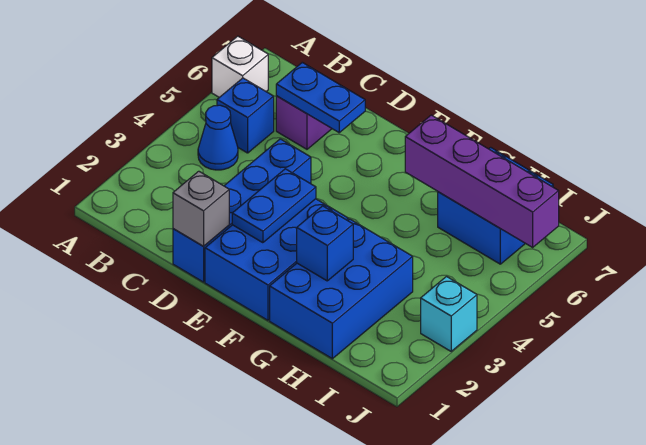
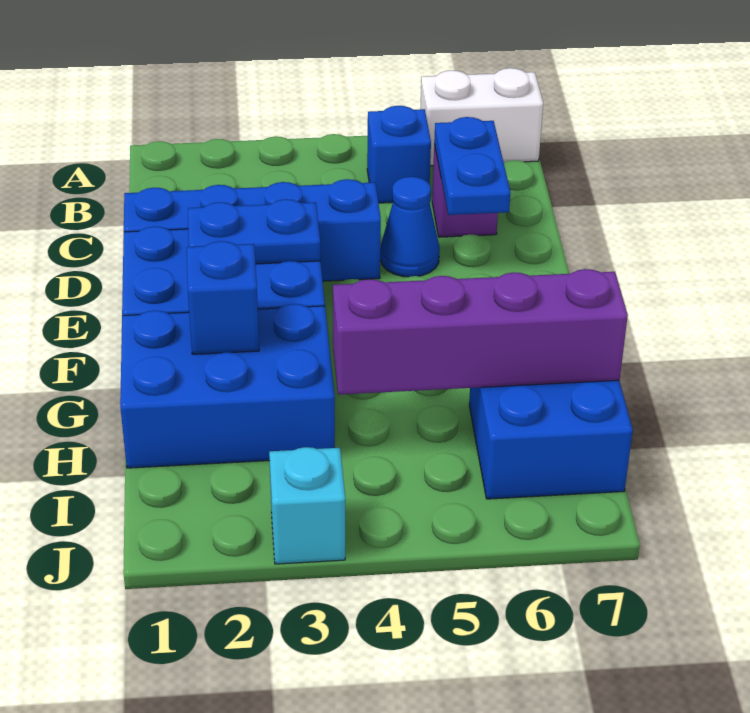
white brick A6 level 1 -> white brick A6:A7 level 1
blue cone B4 level 1 -> blue cone D5 level 1
grey brick D1 level 2 -> none
purple brick G6:J6 level 2 -> purple brick H4:H7 level 2

